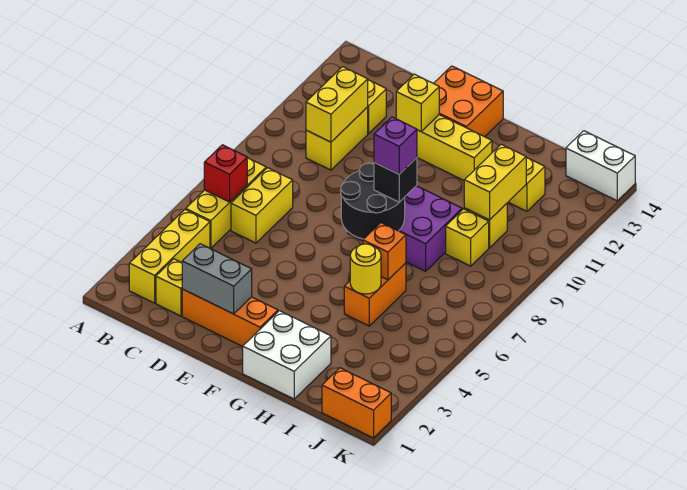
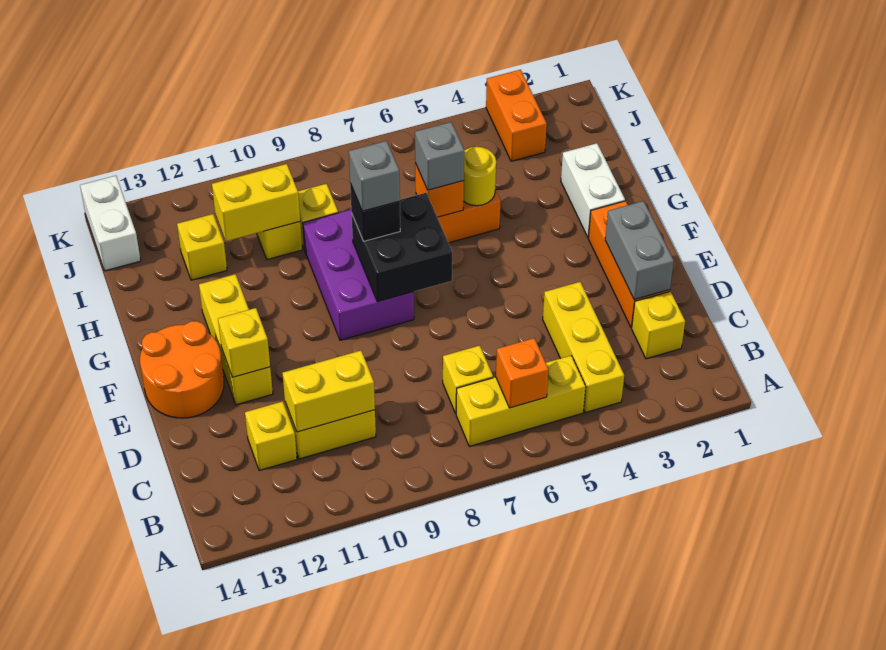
yellow brick B2:B4 level 1 -> yellow brick B4:D4 level 1
red brick B6 level 2 -> orange brick B6 level 2
yellow brick C6:C7 level 1 -> yellow brick C7 level 1
orange brick E13:F14 level 1 -> orange round brick E13:F14 level 1
black round brick F7:G8 level 2 -> black brick F7:G8 level 2
white brick G1:H2 level 1 -> white brick G2:H2 level 1
purple brick G8 level 4 -> grey brick G8 level 4
none -> grey brick H6 level 3
orange brick J1:K1 level 1 -> orange brick J3:K3 level 1

